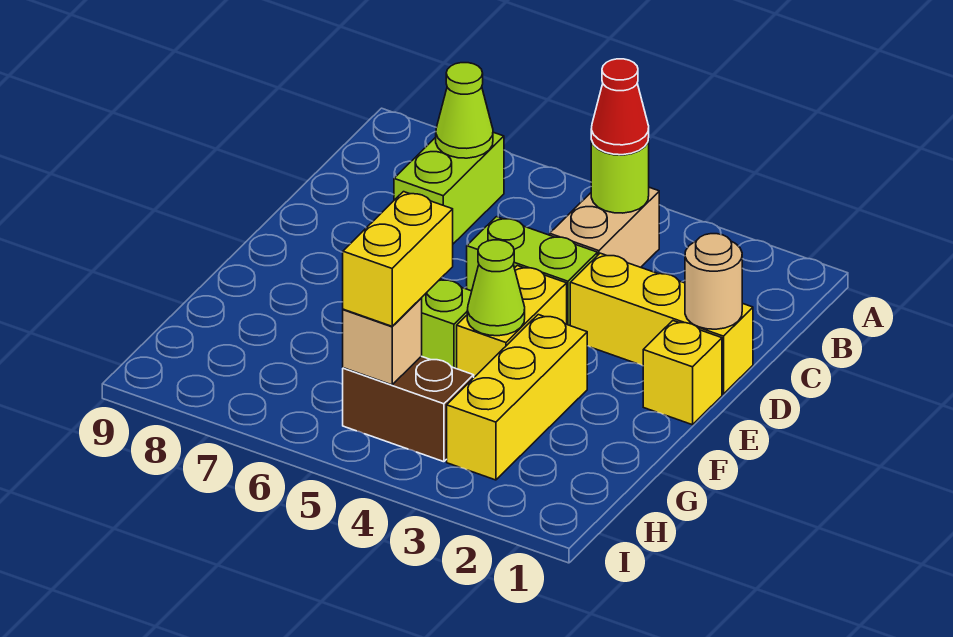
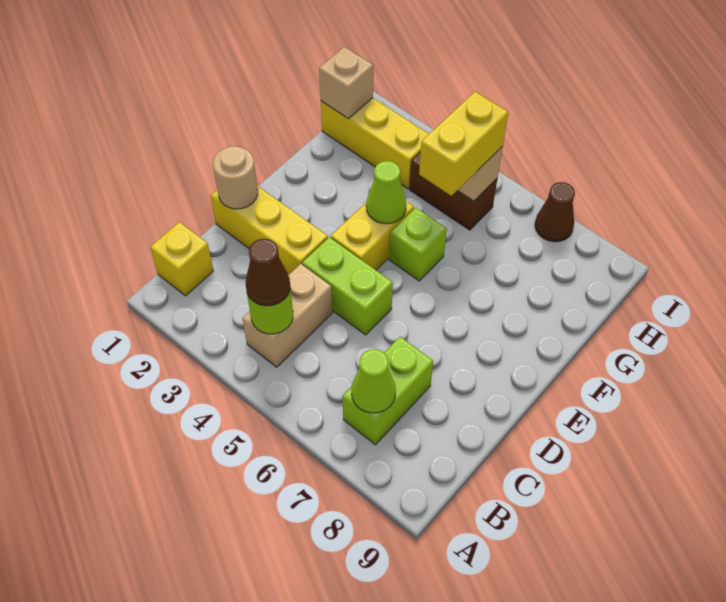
red cone B4 level 3 -> brown cone B4 level 3
yellow brick E1 level 1 -> yellow brick B1 level 1
yellow brick F3:H3 level 1 -> yellow brick H1:H3 level 1
none -> tan brick H1 level 2
none -> brown cone I7 level 1

